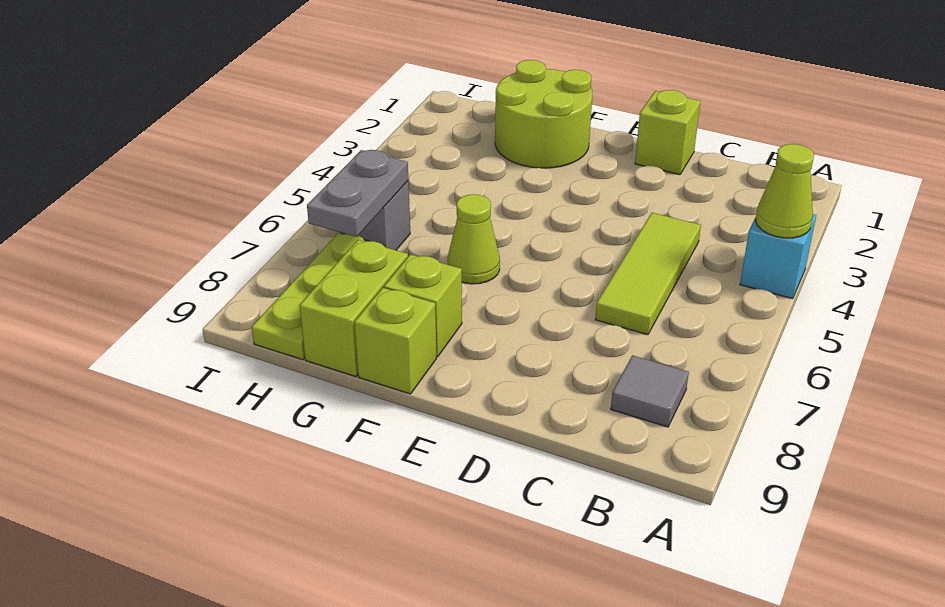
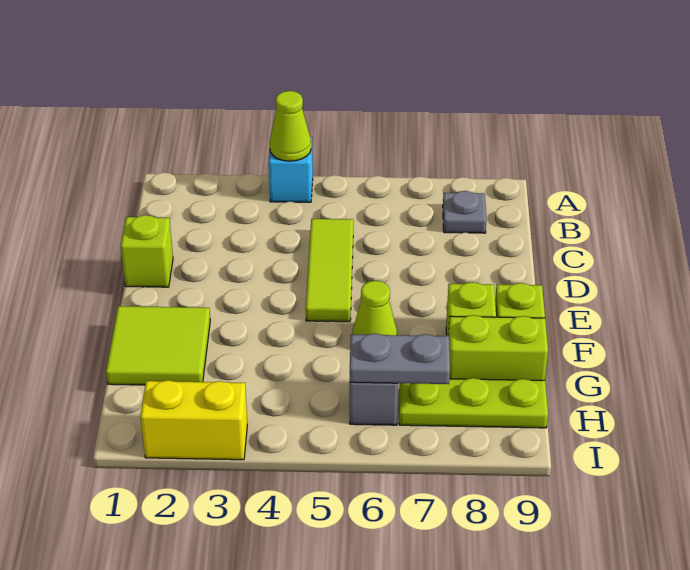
grey tile B8 level 1 -> grey plate B8 level 1
lime tile C4:C6 level 1 -> lime tile C5:E5 level 1
lime round brick F1:G2 level 1 -> lime tile F1:G2 level 1
none -> yellow brick I2:I3 level 1

